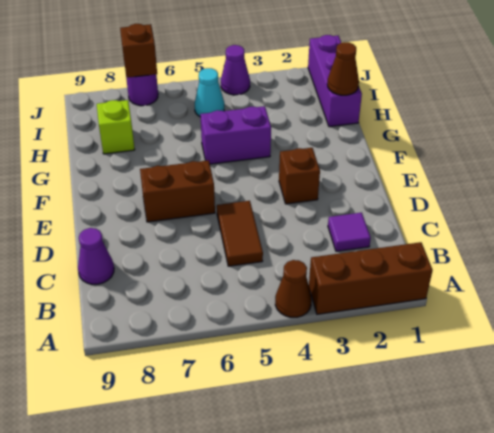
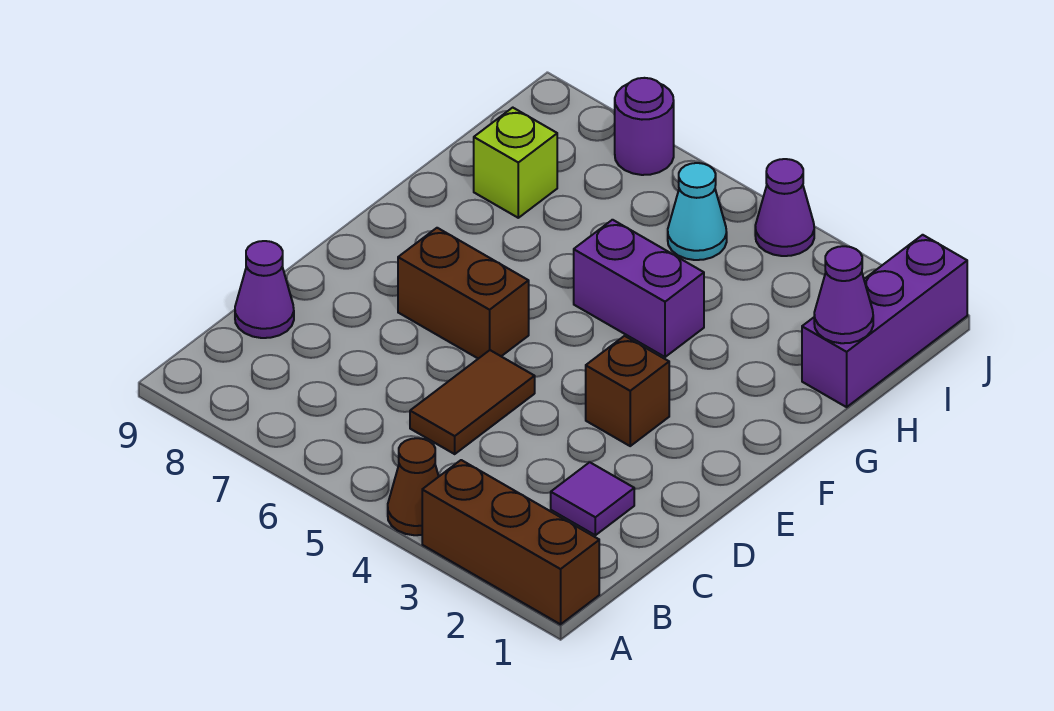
brown cone H1 level 2 -> purple cone H1 level 2
brown brick J7 level 2 -> none

